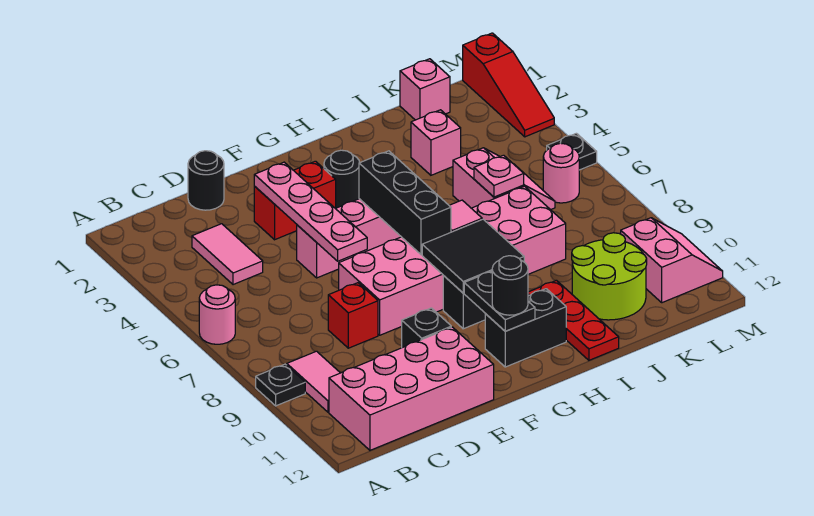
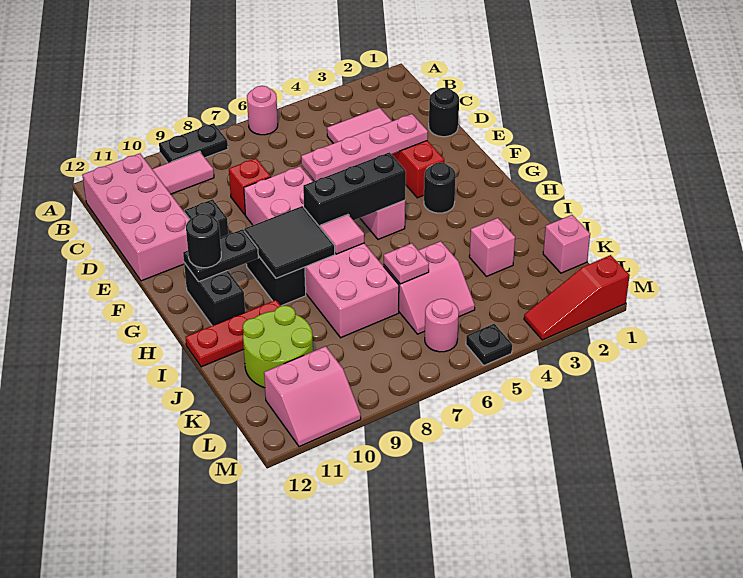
black plate A9 level 1 -> black plate A8:A9 level 1

